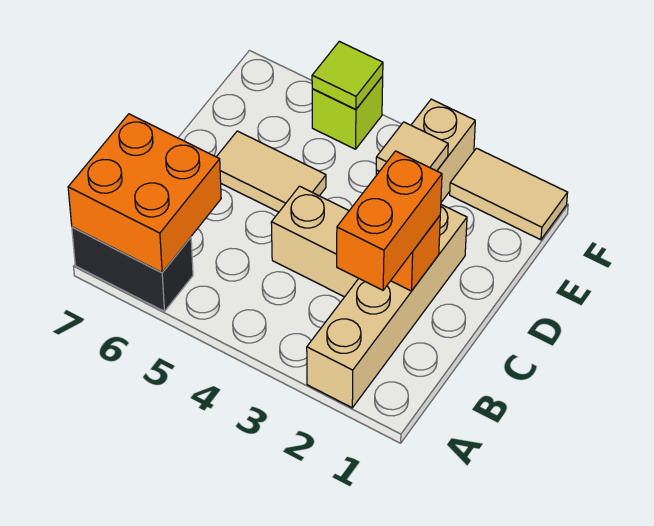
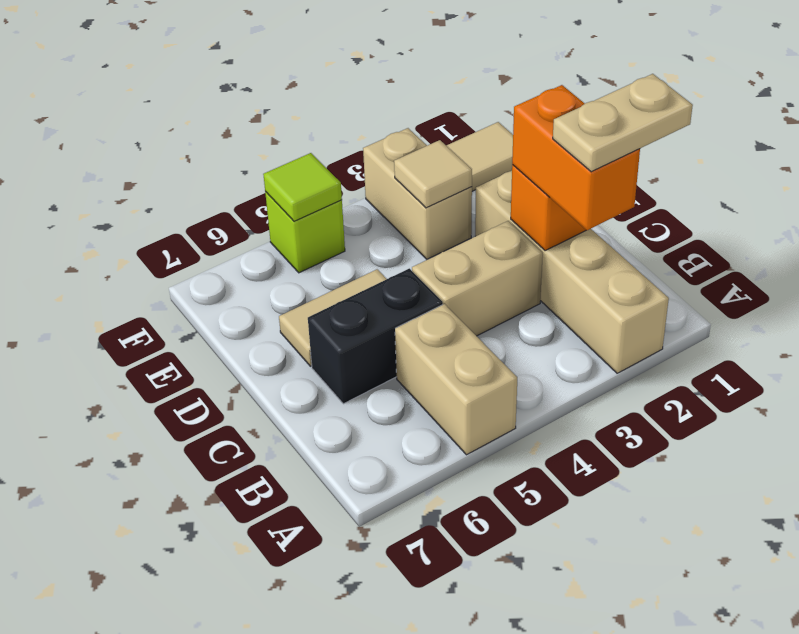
none -> tan brick A5:B5 level 1
black brick A6:A7 level 1 -> black brick C5:C6 level 1
orange brick A6:B7 level 2 -> none
none -> tan plate B1:B2 level 4

